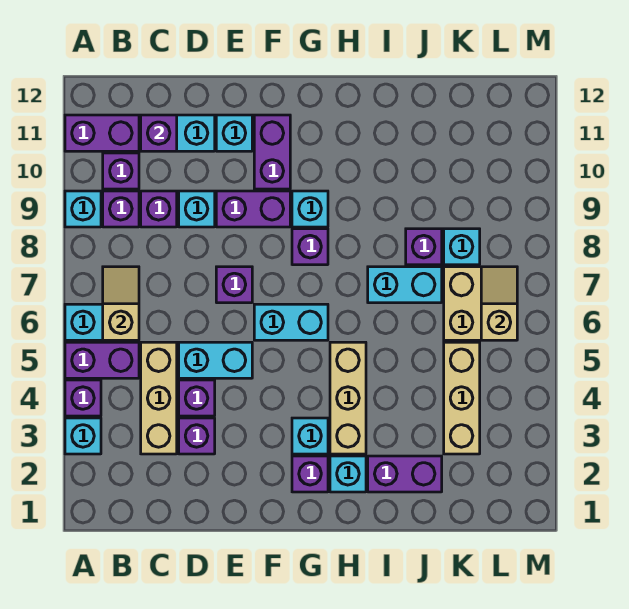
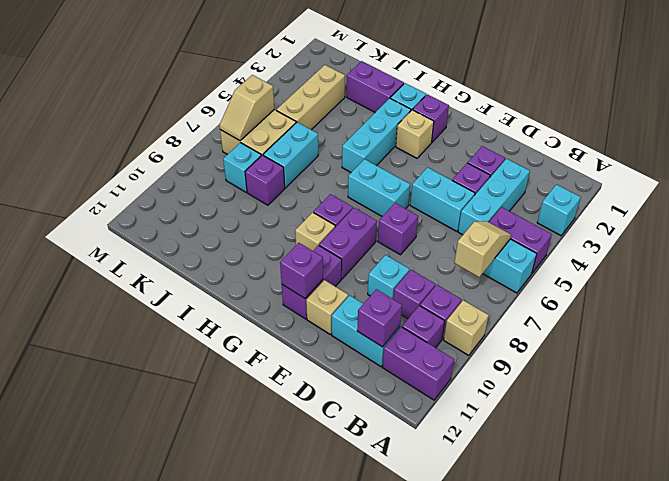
purple brick A4 level 1 -> purple brick F11 level 2
cyan brick A9 level 1 -> tan brick A9 level 1
tan slope B6:B7 level 2 top 6 -> tan slope B6:B7 level 2 top 7
tan brick C3:C5 level 1 -> cyan brick C3:C5 level 1
purple brick E9:F9 level 1 -> purple brick F8:F9 level 1
cyan brick E11 level 1 -> tan brick E11 level 1
cyan brick G3 level 1 -> tan brick G3 level 1
cyan brick G9 level 1 -> tan brick G9 level 1
tan brick H3:H5 level 1 -> cyan brick H3:H5 level 1
cyan brick I7:J7 level 1 -> cyan brick J6:J7 level 1

